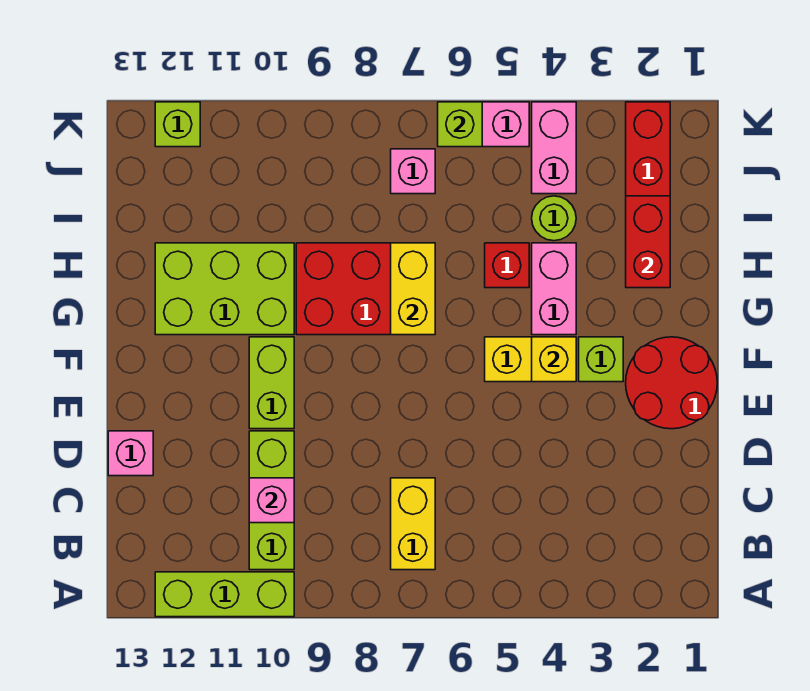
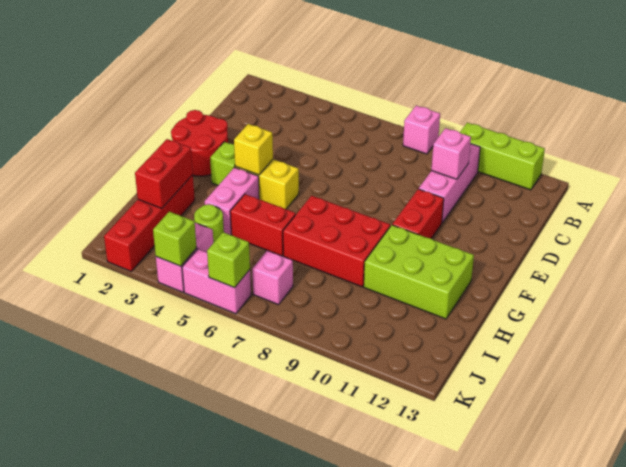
yellow brick B7:C7 level 1 -> none
lime brick B10:D10 level 1 -> pink brick B10:D10 level 1
pink brick D13 level 1 -> pink brick A8 level 1
lime brick E10:F10 level 1 -> red brick E10:F10 level 1
yellow brick G7:H7 level 2 -> none
red brick H5 level 1 -> red brick H5:H6 level 1
lime brick K12 level 1 -> lime brick K4 level 2

